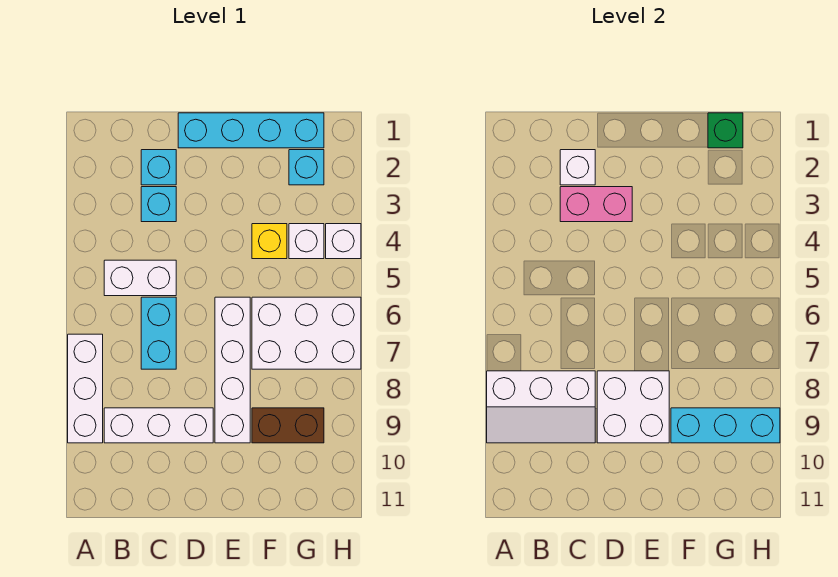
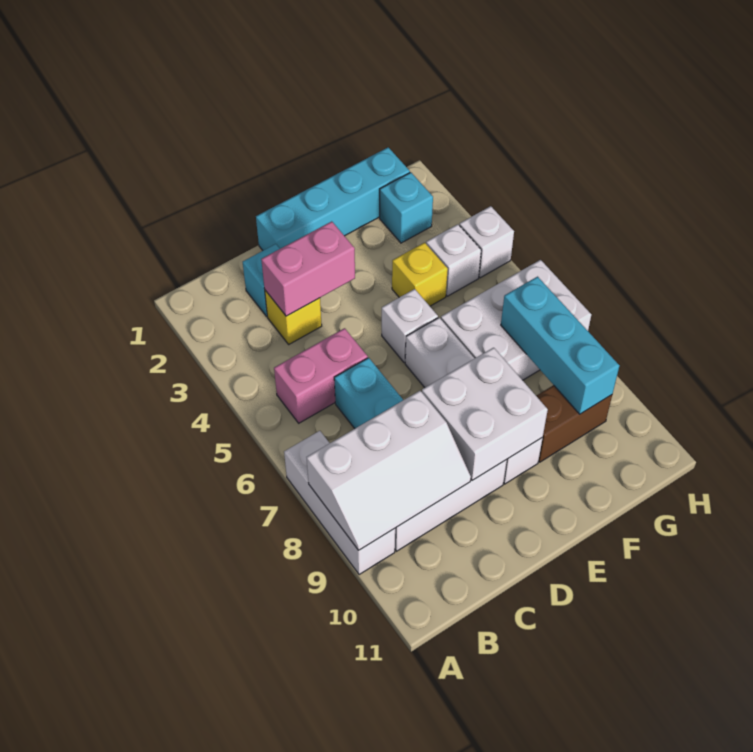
white brick B5:C5 level 1 -> pink brick B5:C5 level 1
white brick C2 level 2 -> white brick E5 level 1
cyan brick C3 level 1 -> yellow brick C3 level 1
cyan brick F9:H9 level 2 -> cyan brick G7:G9 level 2
green brick G1 level 2 -> none

